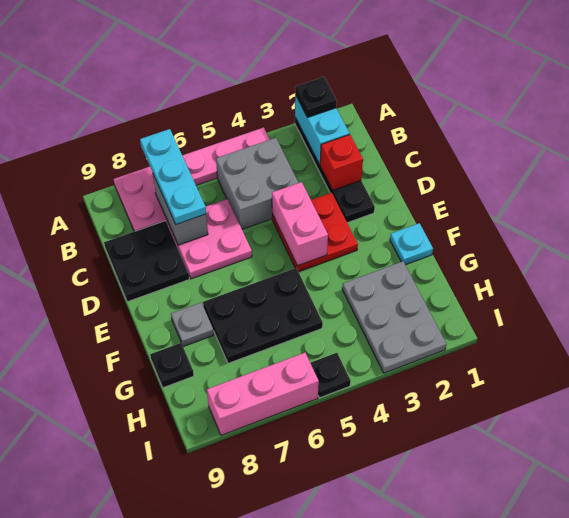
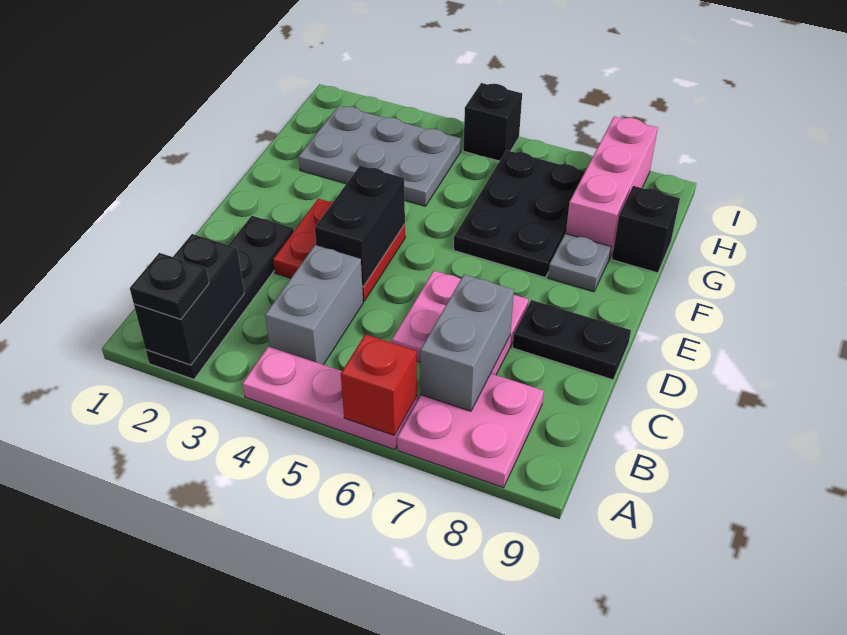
cyan brick A2:B2 level 2 -> black brick A2:B2 level 2
cyan plate A7:C7 level 3 -> none
grey brick B4:C5 level 1 -> grey brick B4:C4 level 1
red brick C2 level 2 -> red brick A6 level 2
black plate C8:D9 level 1 -> black plate D8:D9 level 1
pink brick D4:E4 level 2 -> black brick D4:E4 level 2
cyan plate F1 level 1 -> none
black plate F5:G7 level 1 -> black plate F6:H7 level 1
grey plate G2:I3 level 1 -> grey plate G2:H4 level 1
black plate G9 level 1 -> black brick G9 level 1
black plate I5 level 1 -> black brick I5 level 1
pink brick I6:I8 level 1 -> pink brick G8:I8 level 1

